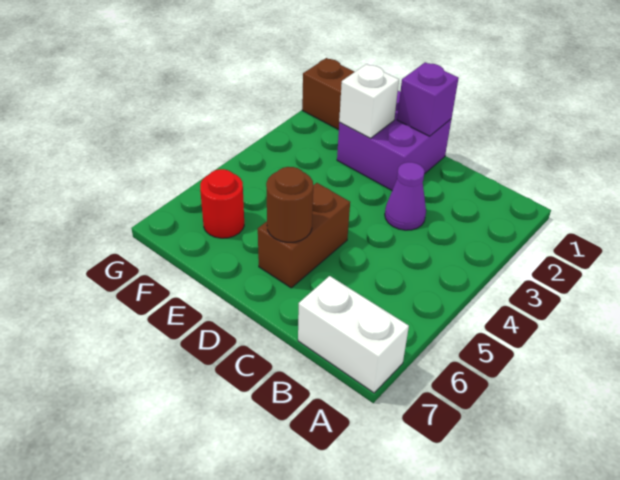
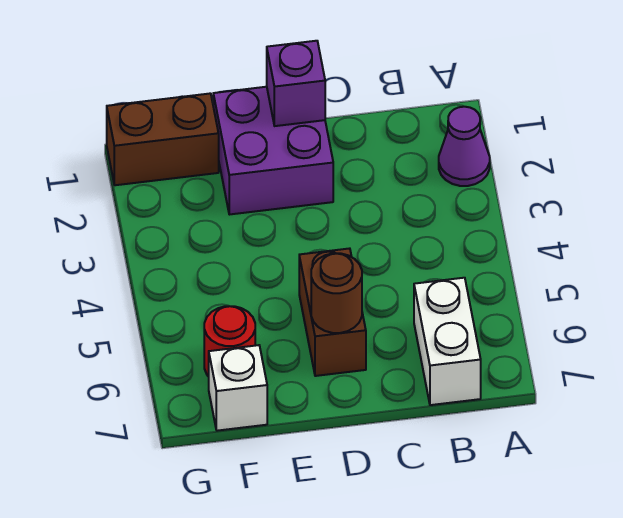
white brick A7:B7 level 1 -> white brick B6:B7 level 1
purple cone C3 level 1 -> purple cone A2 level 1
white brick E2 level 2 -> white brick F7 level 1

